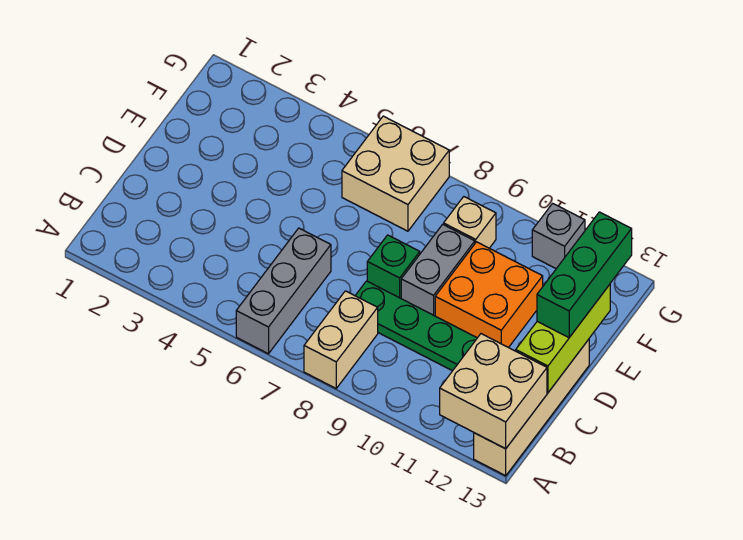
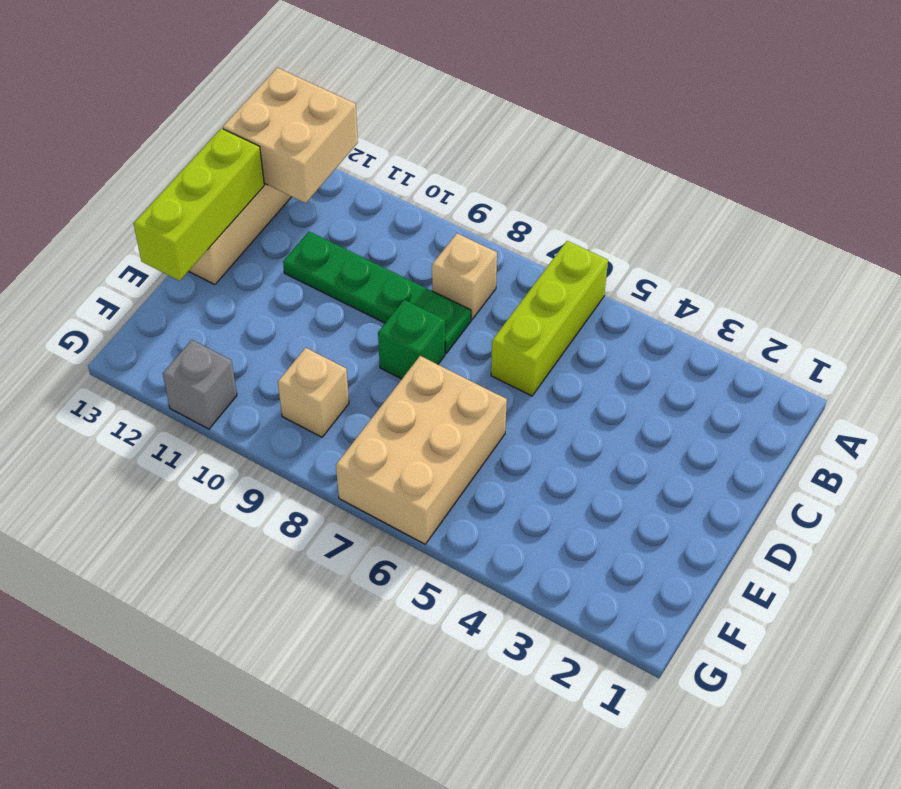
grey brick A6:C6 level 1 -> lime brick A6:C6 level 1
tan brick A8:B8 level 1 -> tan brick B8 level 1
grey brick D9:E9 level 1 -> none
orange brick D10:E11 level 1 -> none
green brick D13:F13 level 3 -> none
tan brick F6:G7 level 1 -> tan brick E6:G7 level 1

